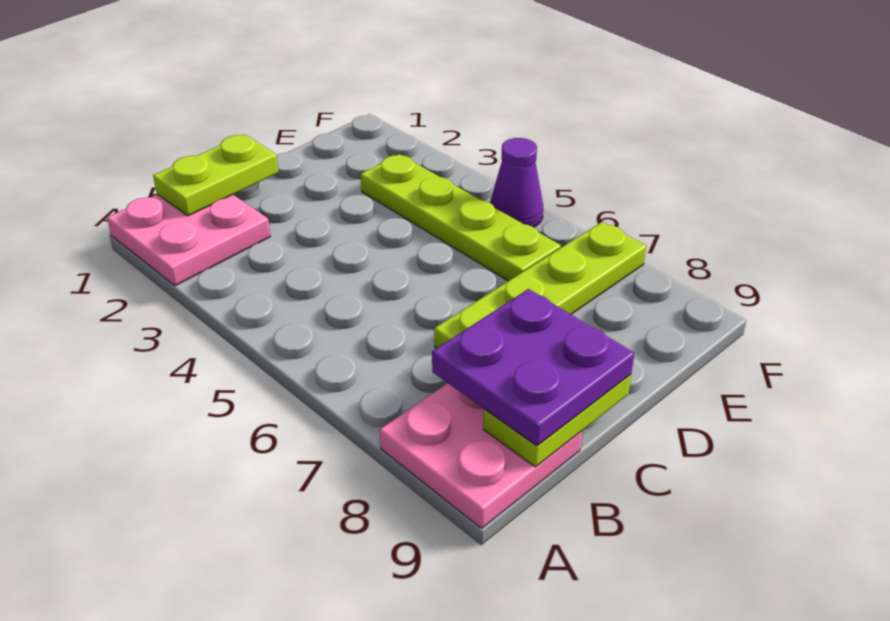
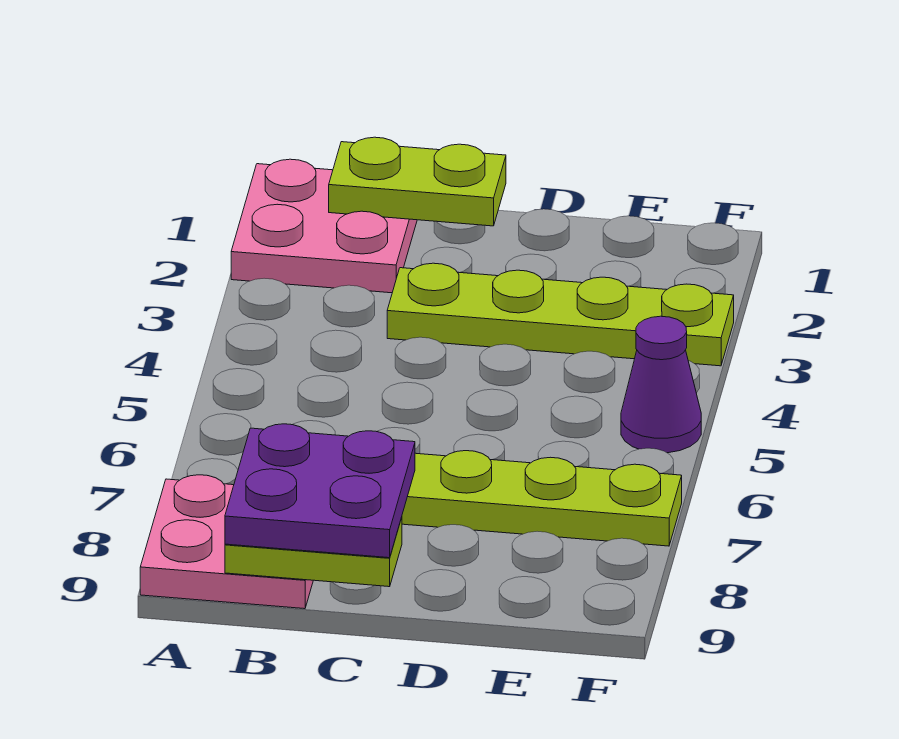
lime plate E3:E6 level 1 -> lime plate C3:F3 level 1

